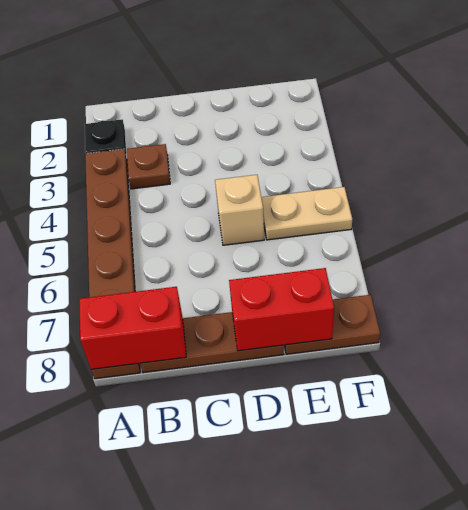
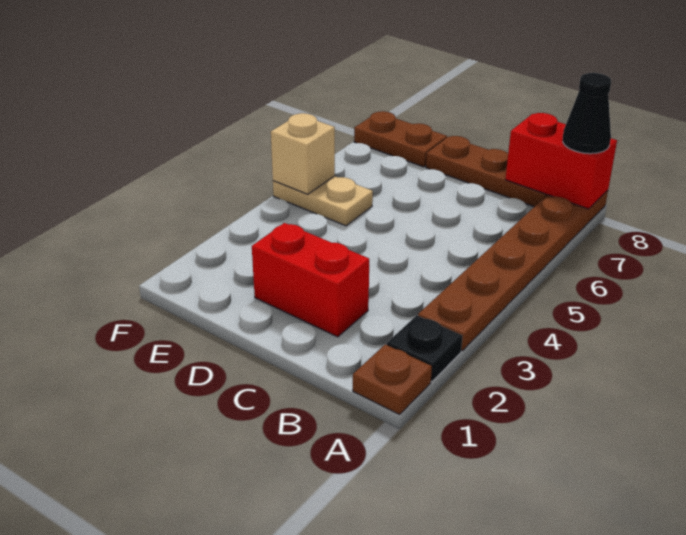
none -> black cone A8 level 3
brown plate B3 level 1 -> brown plate A1 level 1
tan brick D5 level 1 -> tan brick F5 level 2
red brick D8:E8 level 2 -> red brick C2:D2 level 1

